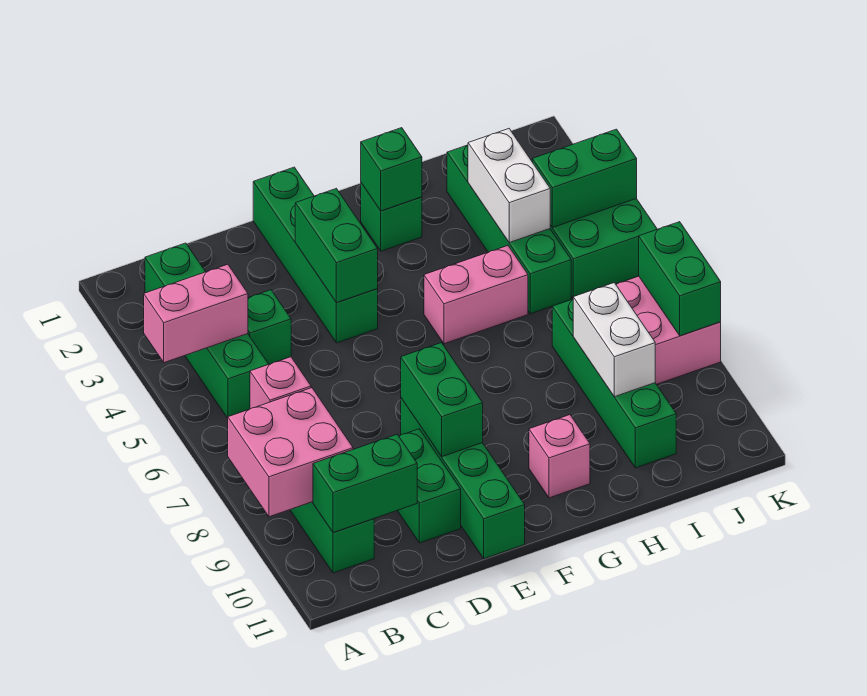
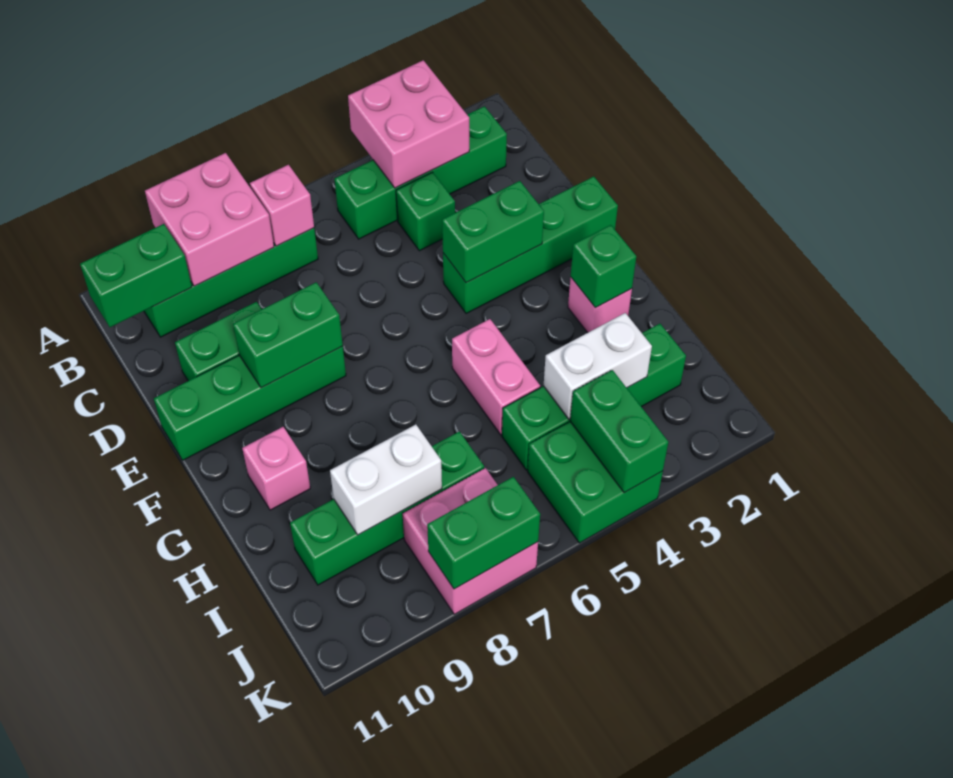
pink brick A4:B4 level 2 -> pink brick A3:B4 level 2
green brick B10:C10 level 2 -> green brick B10:B11 level 2
green brick G2 level 1 -> pink brick G2 level 1

